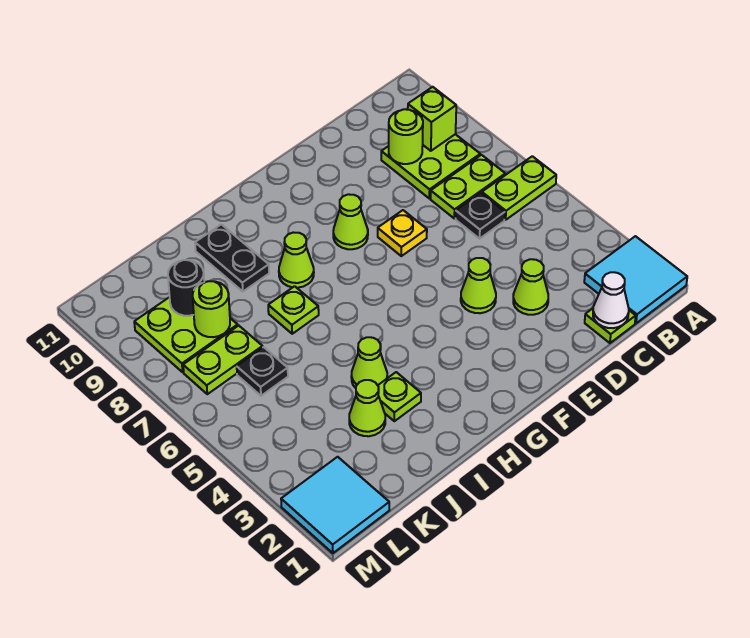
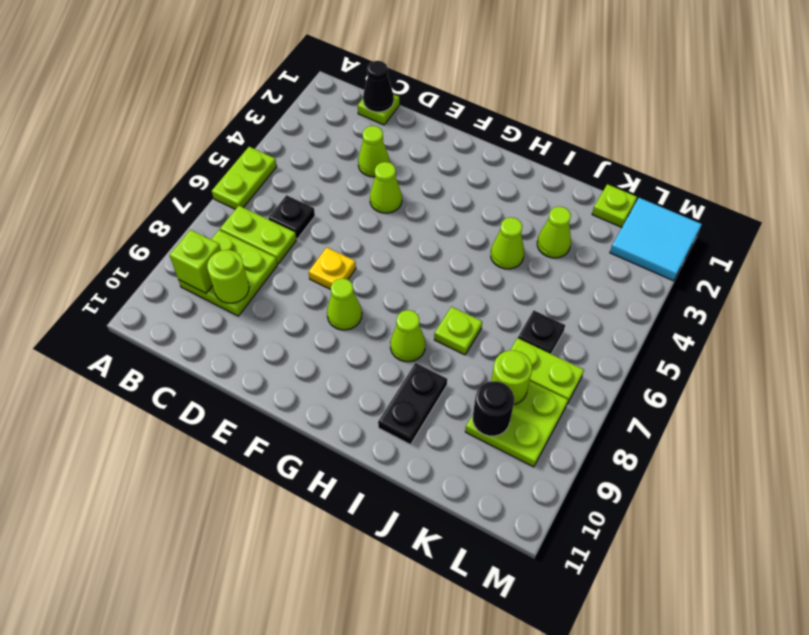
cyan tile A1:B2 level 1 -> none
lime plate A6:B6 level 1 -> lime plate A5:A6 level 1
white cone C1 level 2 -> black cone C1 level 2
lime plate I3 level 1 -> lime plate K1 level 1

